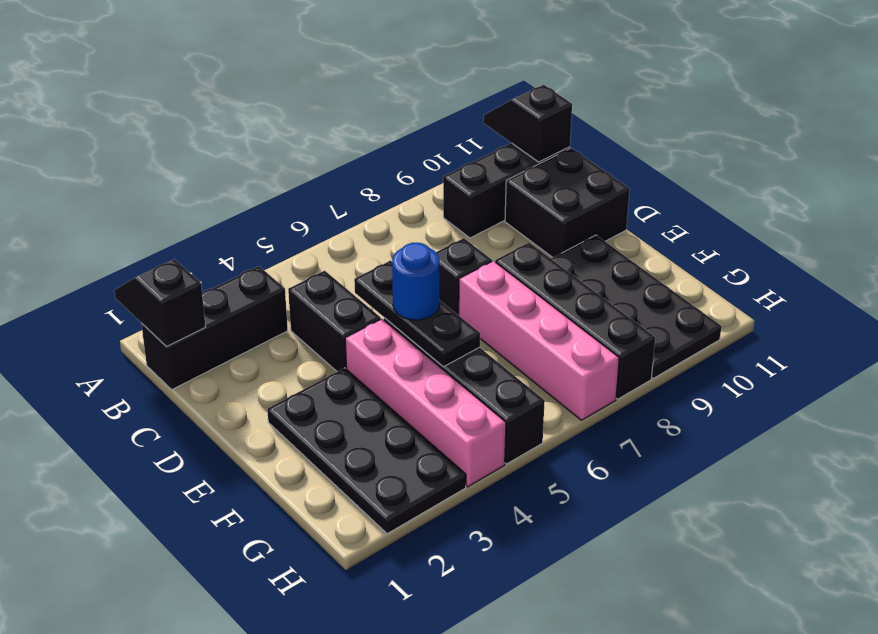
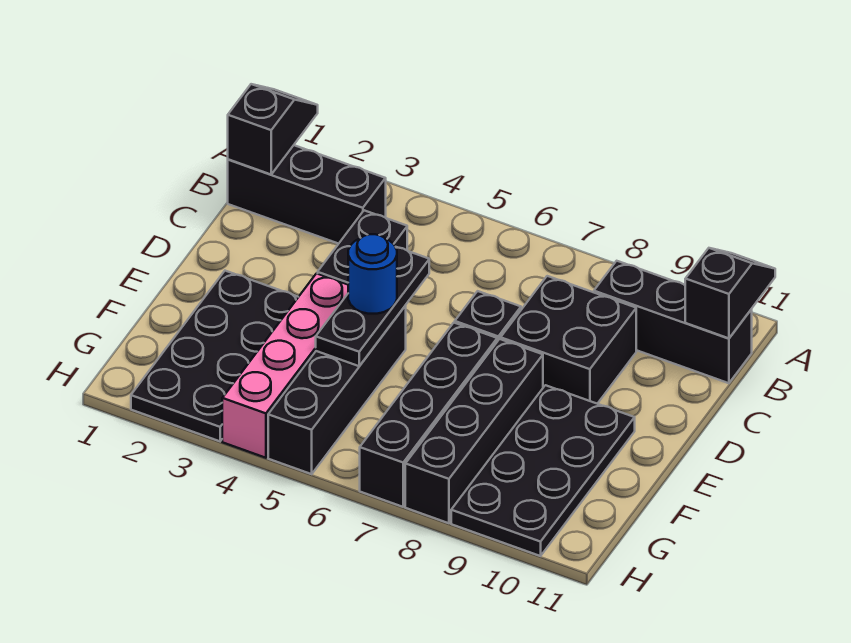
black brick C10:D11 level 1 -> black brick C8:D9 level 1
pink brick E7:H7 level 1 -> black brick E7:H7 level 1

